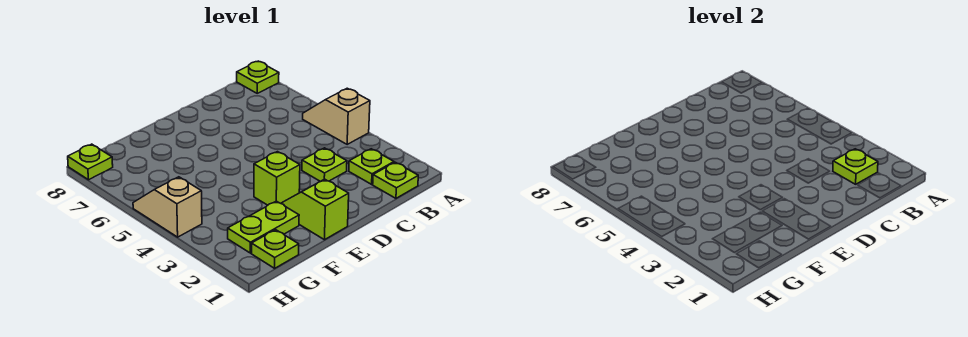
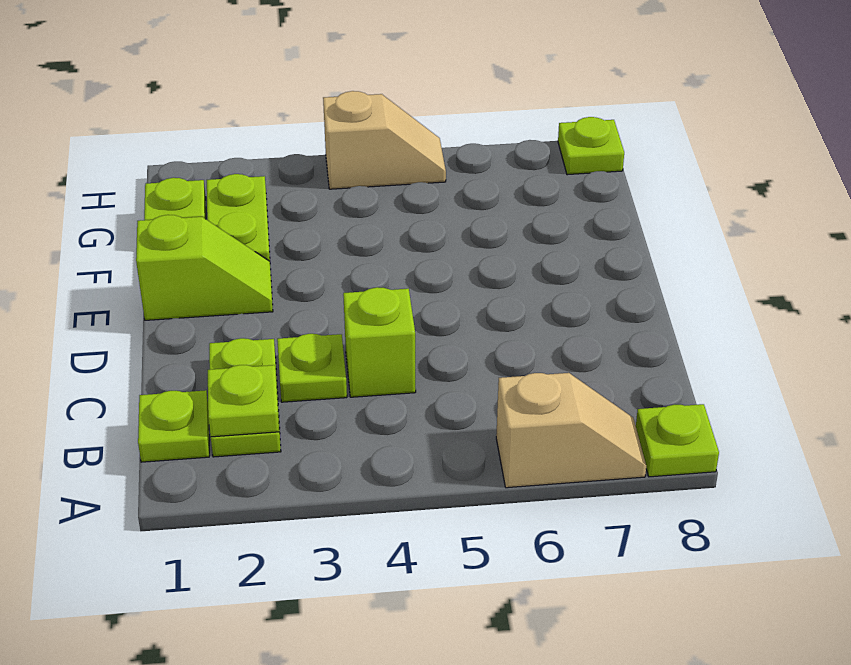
tan slope A4:A5 level 1 top 4 -> tan slope A6:A7 level 1 top 6
lime plate B2 level 1 -> lime plate B2:C2 level 1
lime brick E3 level 1 -> lime brick C4 level 1

